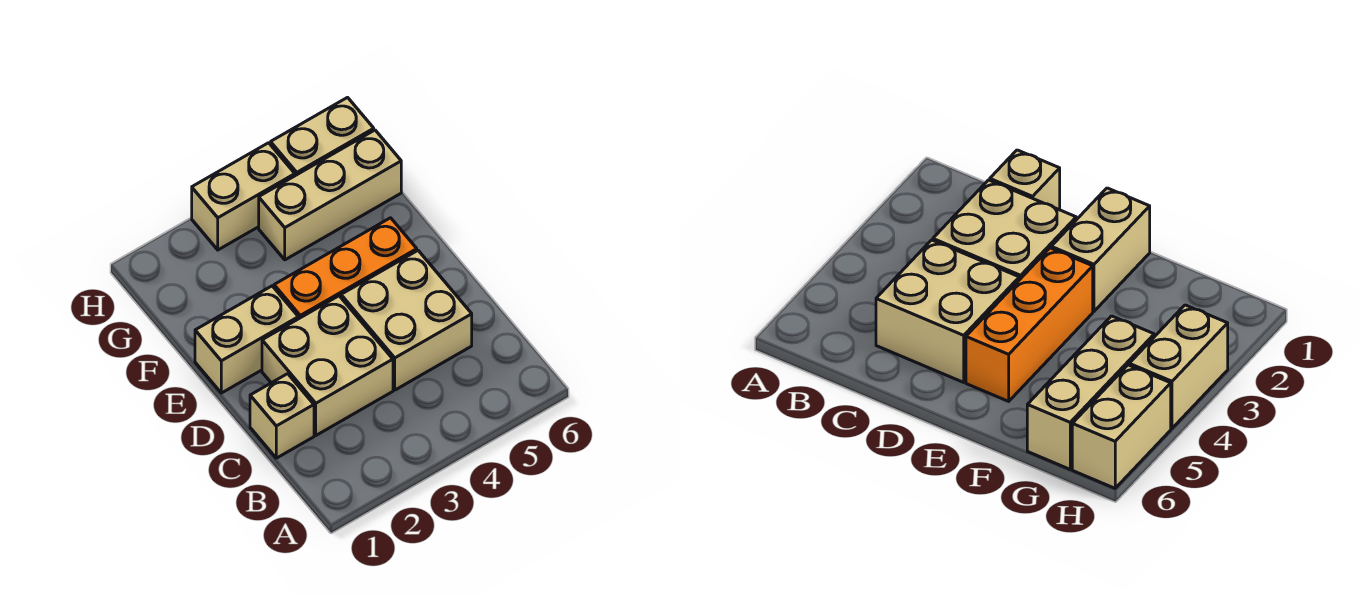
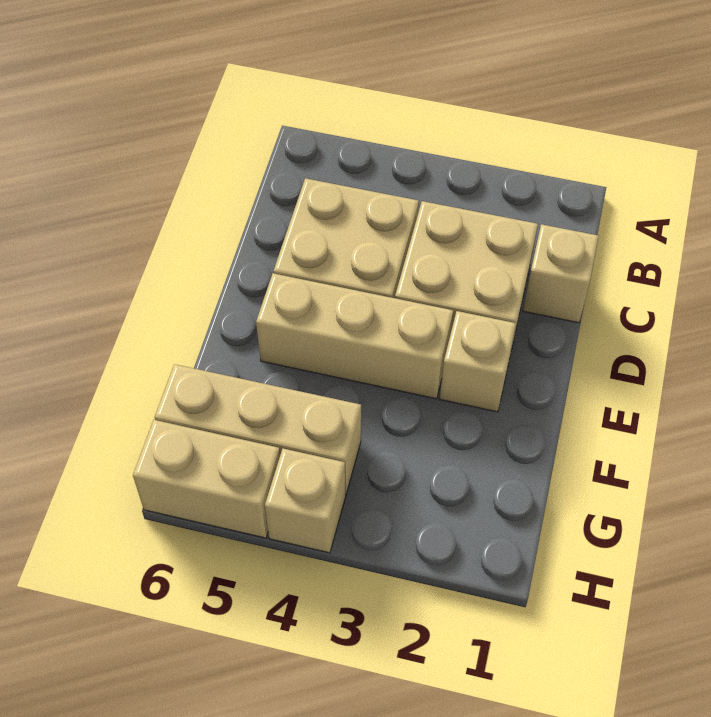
tan brick E1:E2 level 1 -> tan brick E2 level 1
orange brick E3:E5 level 1 -> tan brick E3:E5 level 1
tan brick H3:H4 level 1 -> tan brick H4 level 1

